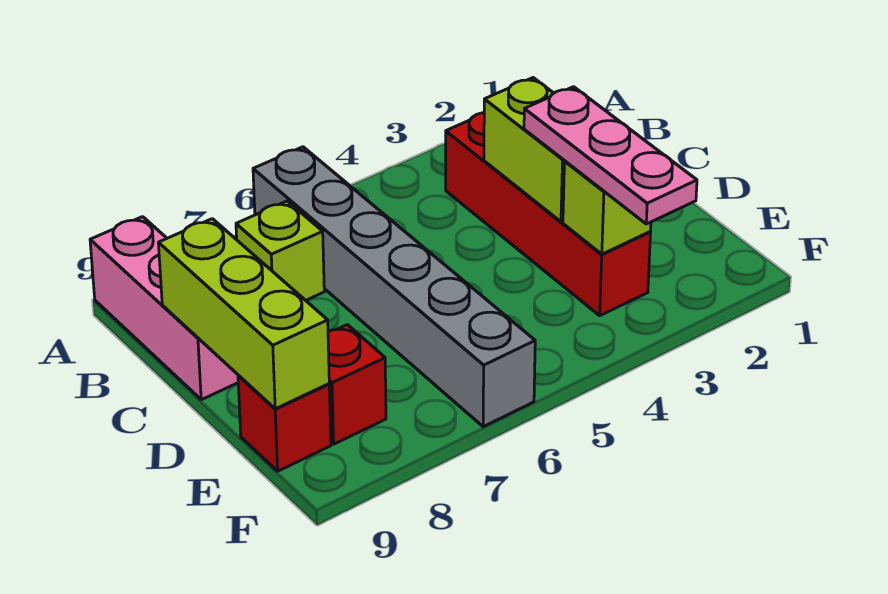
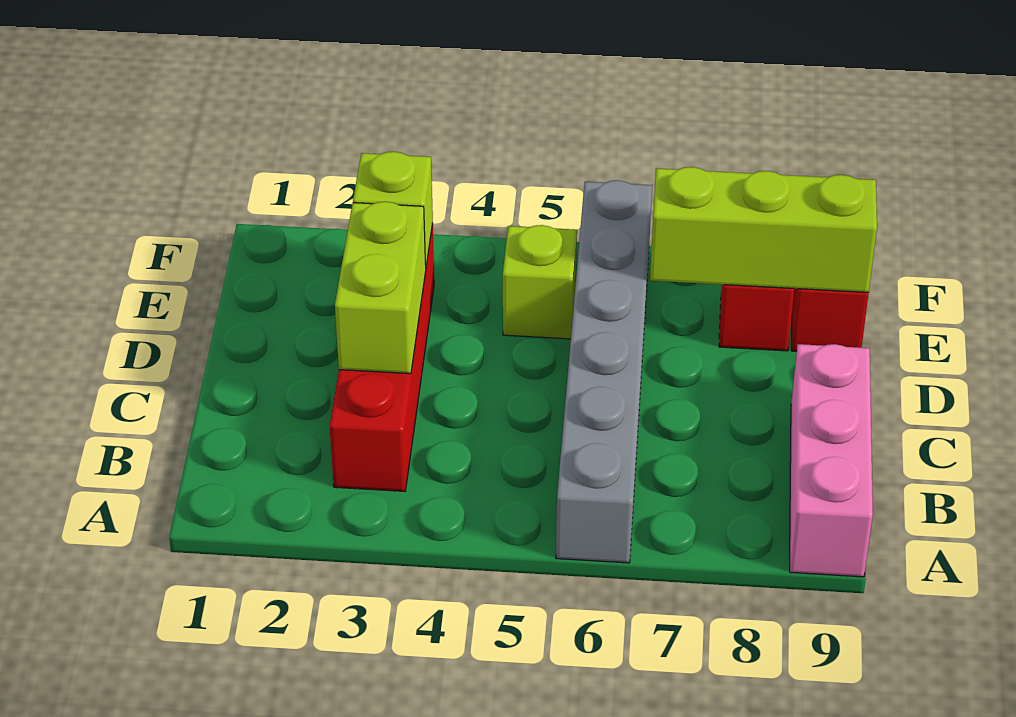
lime brick B7 level 1 -> lime brick E5 level 1
lime brick C9:E9 level 2 -> lime brick E7:E9 level 2
pink plate D3:F3 level 3 -> none

